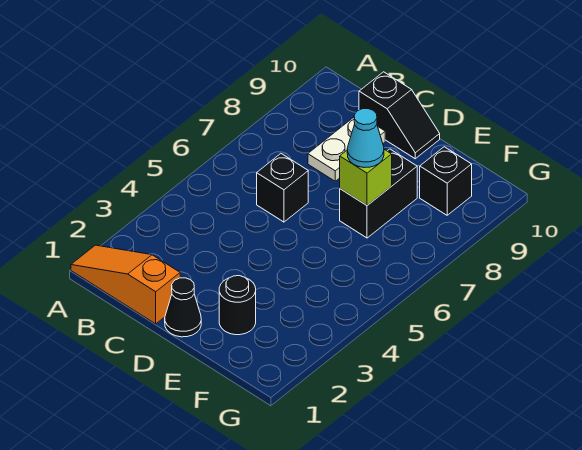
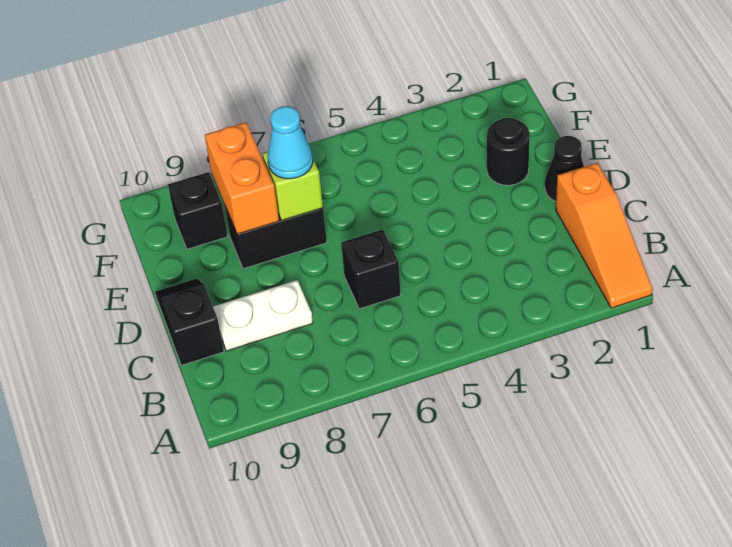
none -> orange brick E8:F8 level 2

